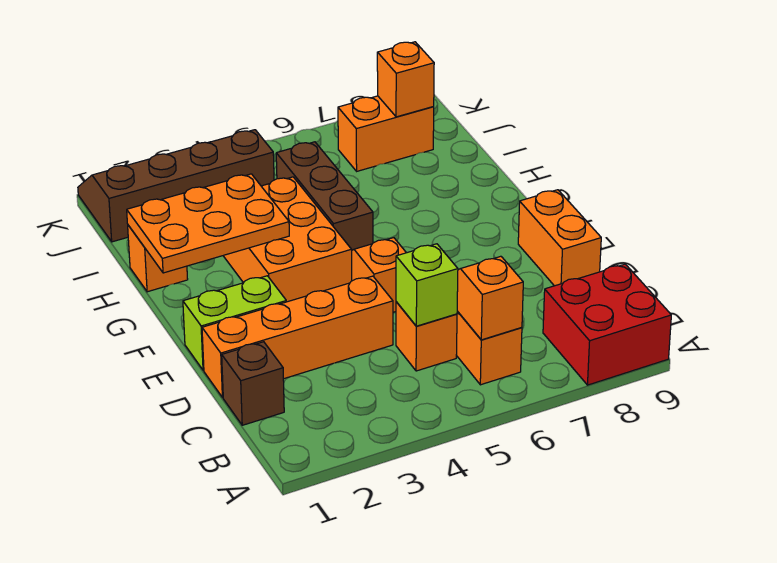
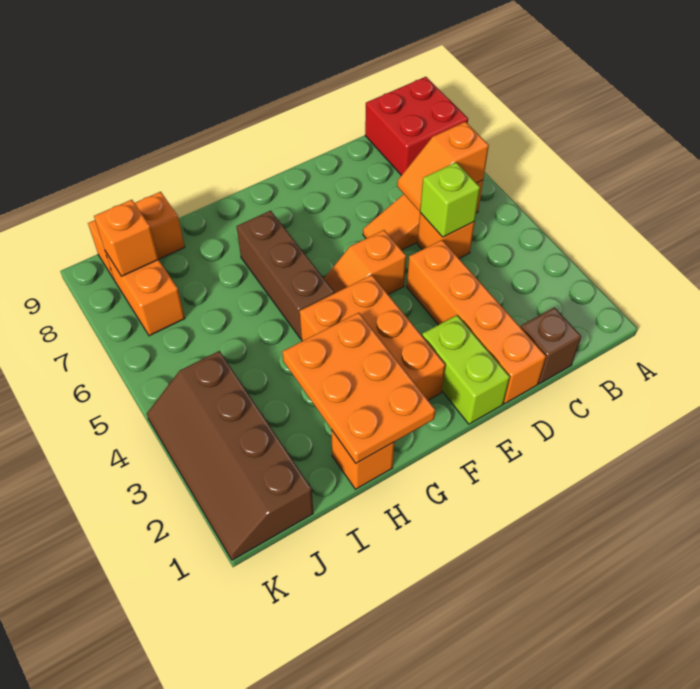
orange brick D9:E9 level 1 -> orange brick I9:J9 level 1
orange brick F3:H4 level 1 -> orange brick F2:G4 level 1
brown brick G5:I5 level 1 -> brown brick G5:G7 level 1

